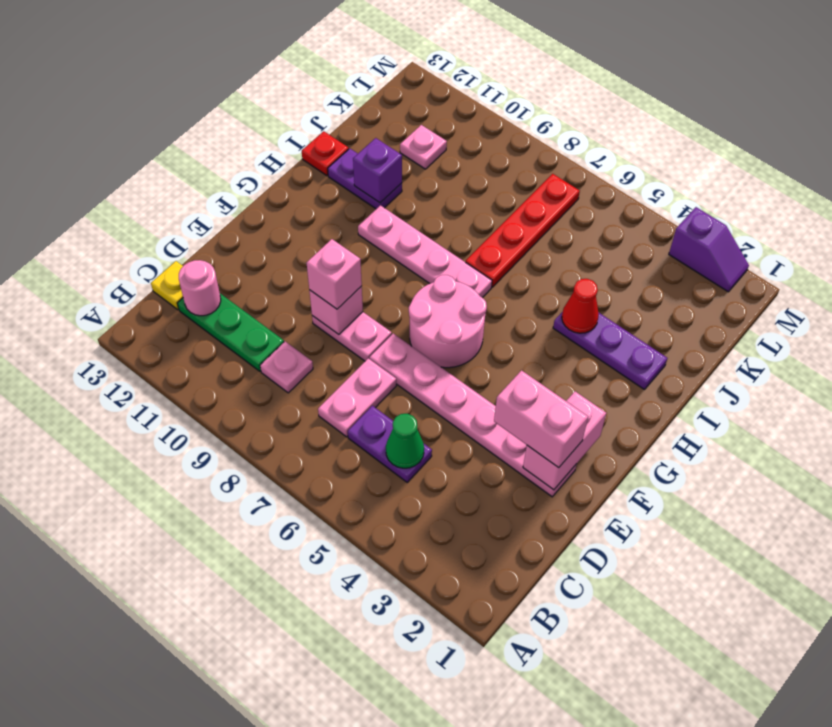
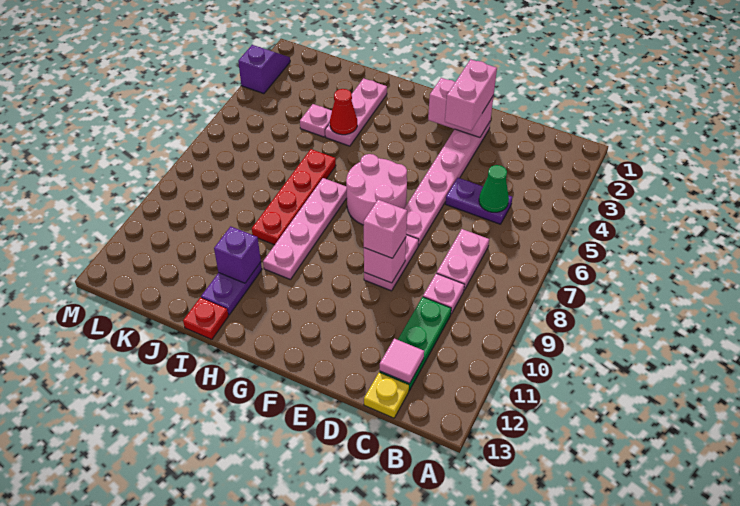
purple plate C5:C6 level 1 -> purple plate C5:D5 level 1
pink plate C7:D7 level 1 -> pink plate C7:C8 level 1
pink round brick C12 level 2 -> pink tile C12 level 2
purple plate I2:I4 level 1 -> pink plate I2:I4 level 1
red plate I7:L7 level 1 -> red plate I6:I9 level 1
pink plate K11 level 1 -> pink plate J4 level 1

